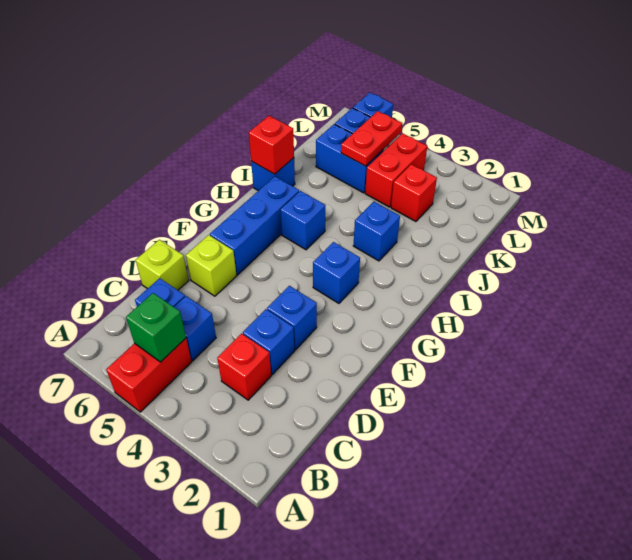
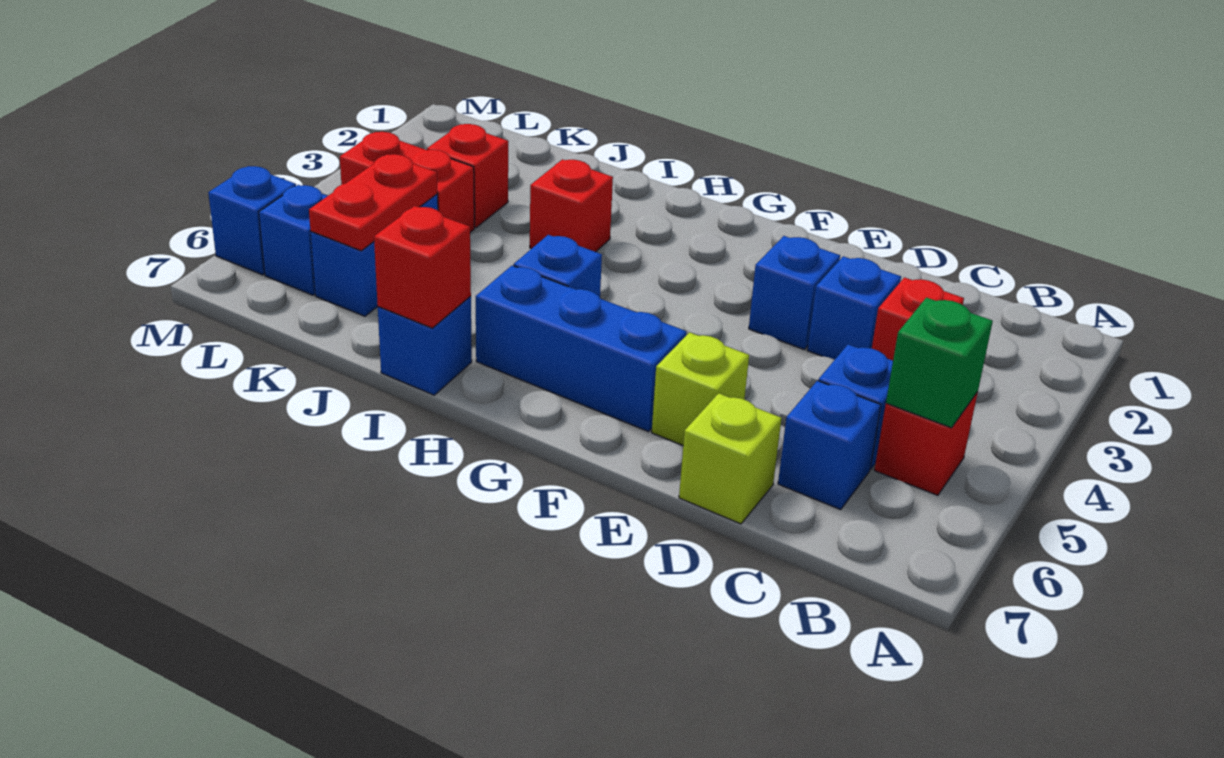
red brick A5:B5 level 1 -> red brick B5 level 1
blue brick G3 level 1 -> none
blue brick I3 level 1 -> red brick I3 level 1
red plate K5:L5 level 2 -> red plate K5:K6 level 2

